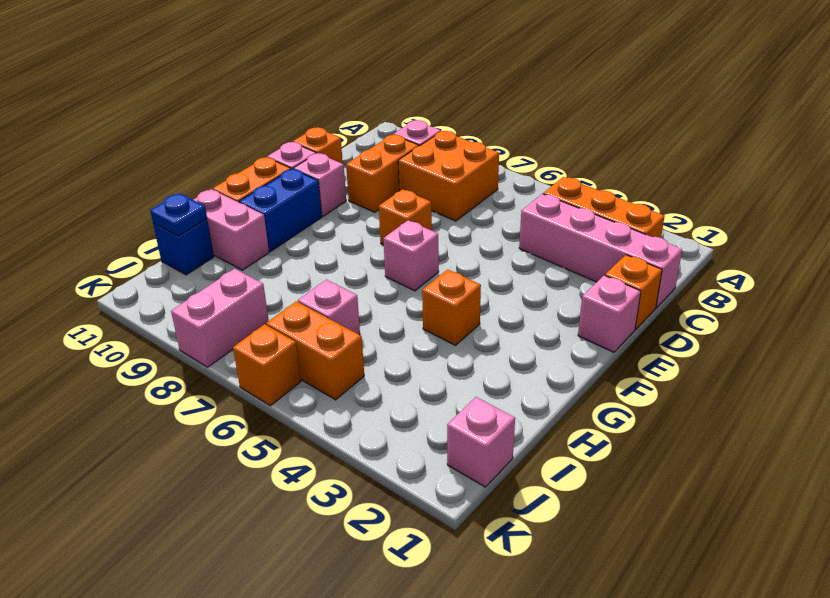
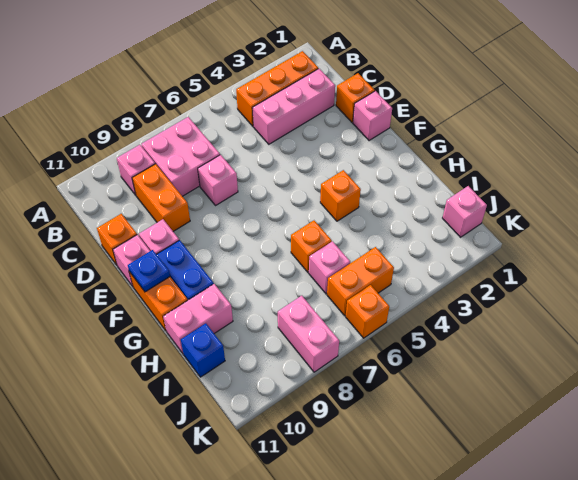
orange brick B7:C8 level 1 -> pink brick B7:C8 level 1
pink brick C1:C4 level 1 -> pink brick C2:C4 level 1
orange brick E7 level 1 -> orange brick H6 level 1
pink brick F6 level 1 -> pink brick D7 level 1
blue plate I11 level 2 -> blue plate F11 level 2

